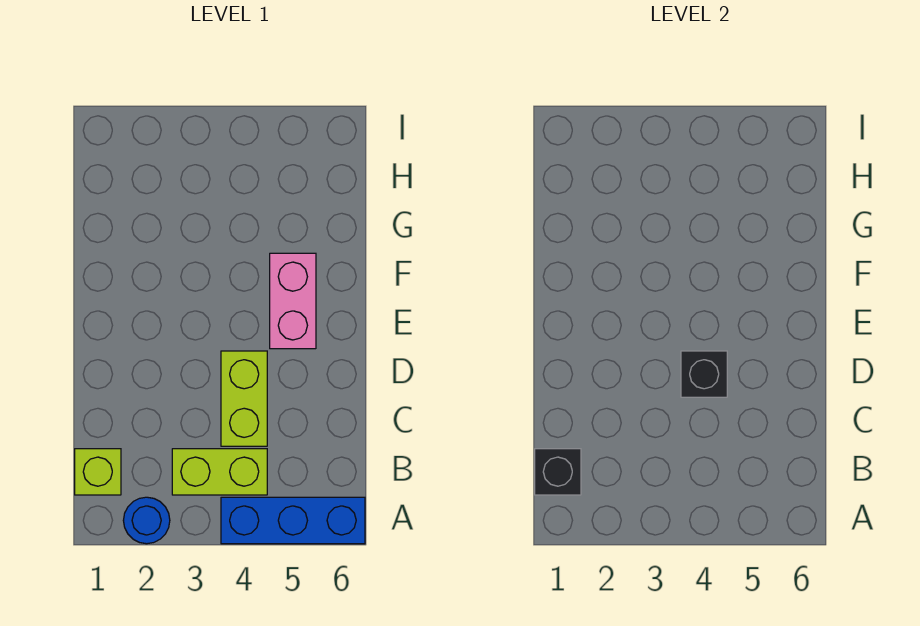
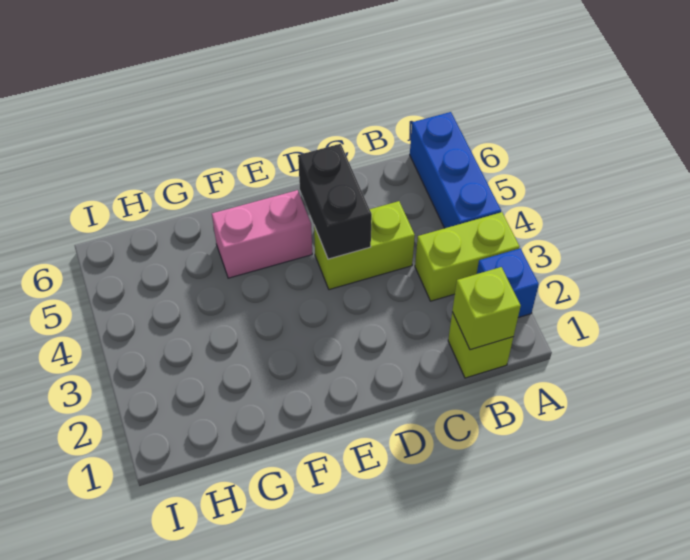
blue round brick A2 level 1 -> blue brick A2 level 1
black brick B1 level 2 -> lime brick B1 level 2
lime brick B3:B4 level 1 -> lime brick A3:B3 level 1
black brick D4 level 2 -> black brick D4:D5 level 2

